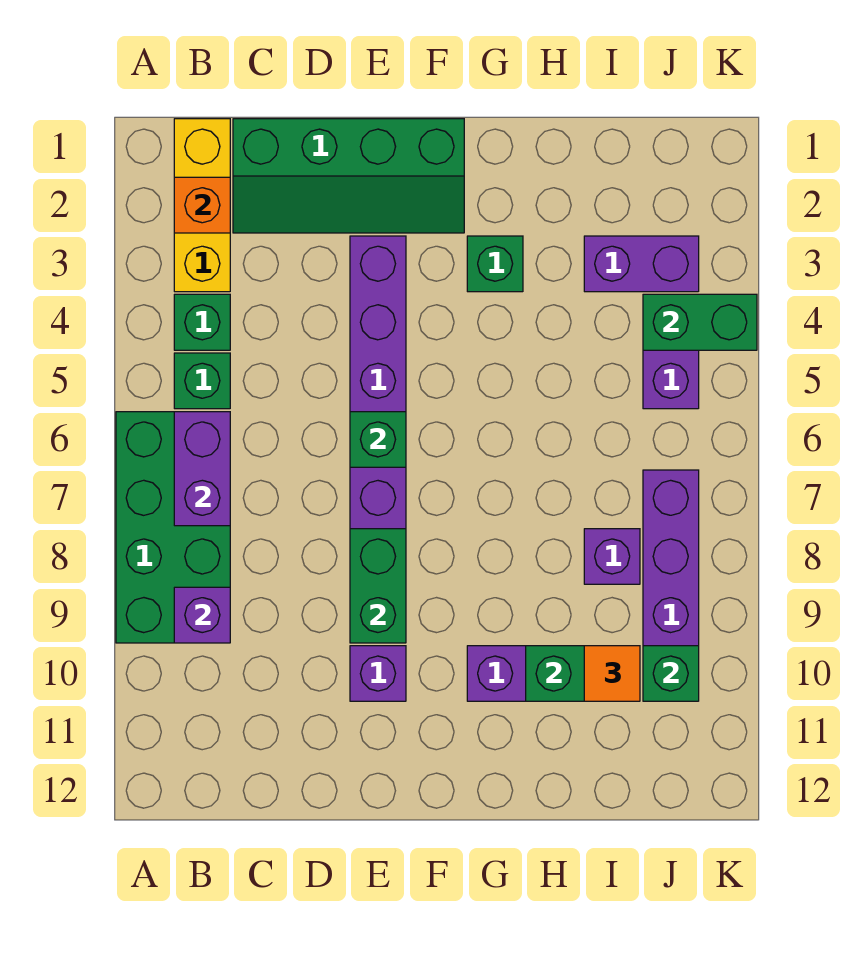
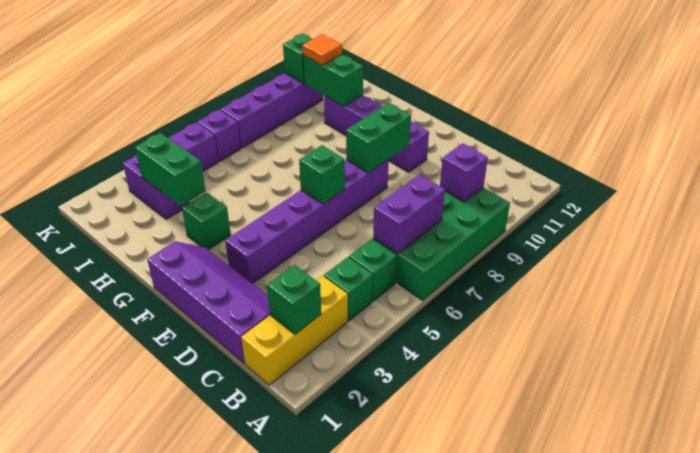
orange brick B2 level 2 -> green brick B2 level 2
green slope C1:F2 level 1 top 1 -> purple slope C1:F2 level 1 top 1
purple brick I8 level 1 -> purple brick J6 level 1
green brick J4:K4 level 2 -> green brick H3:I3 level 2

